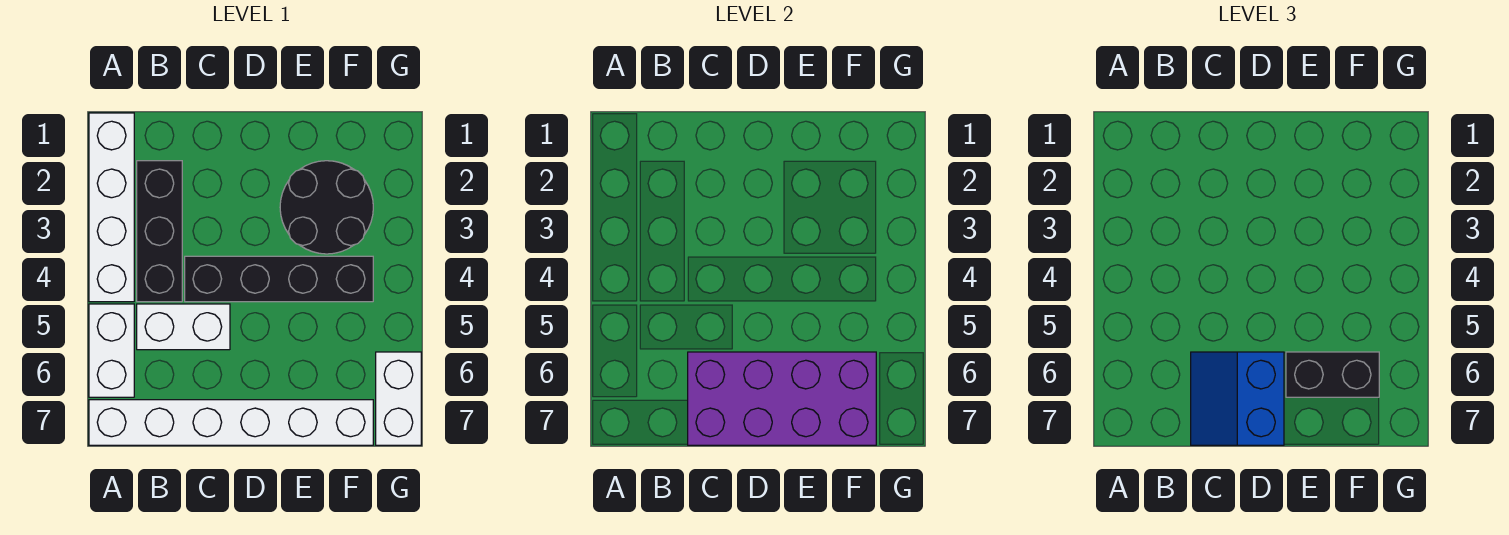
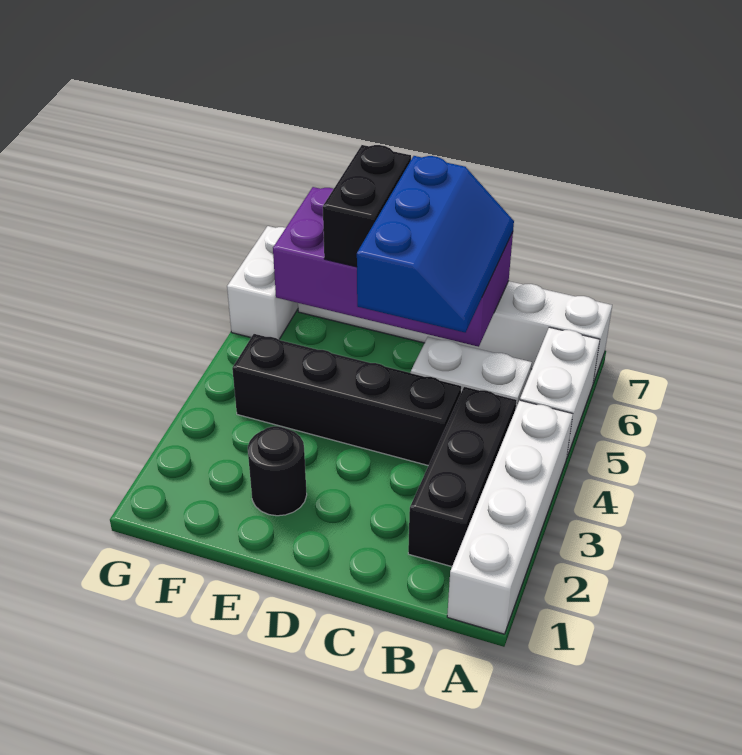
blue slope C6:D7 level 3 top D -> blue slope C5:D7 level 3 top D
black round brick E2:F3 level 1 -> black round brick E2 level 1
black brick E6:F6 level 3 -> black brick E6:E7 level 3

